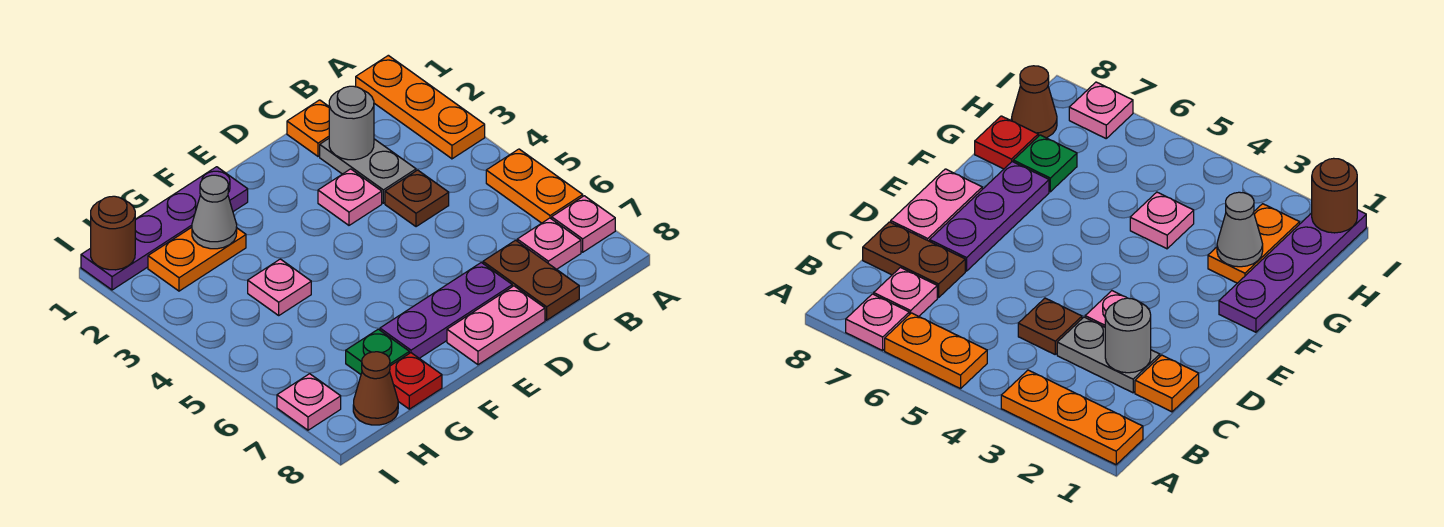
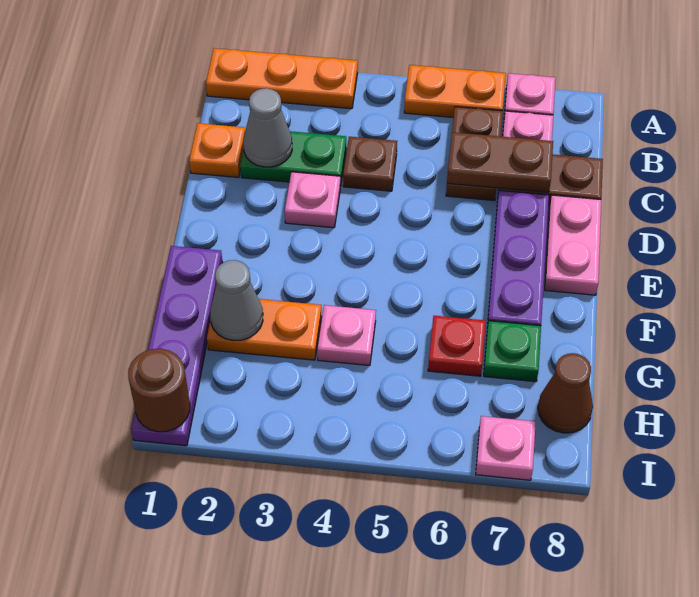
none -> brown plate B6:C6 level 1
grey plate C2:C3 level 1 -> green plate C2:C3 level 1
grey round brick C2 level 2 -> grey cone C2 level 2
none -> brown plate C6:C7 level 2
orange plate G2:H2 level 1 -> orange plate G2:G3 level 1
red plate G8 level 1 -> red plate G6 level 1

